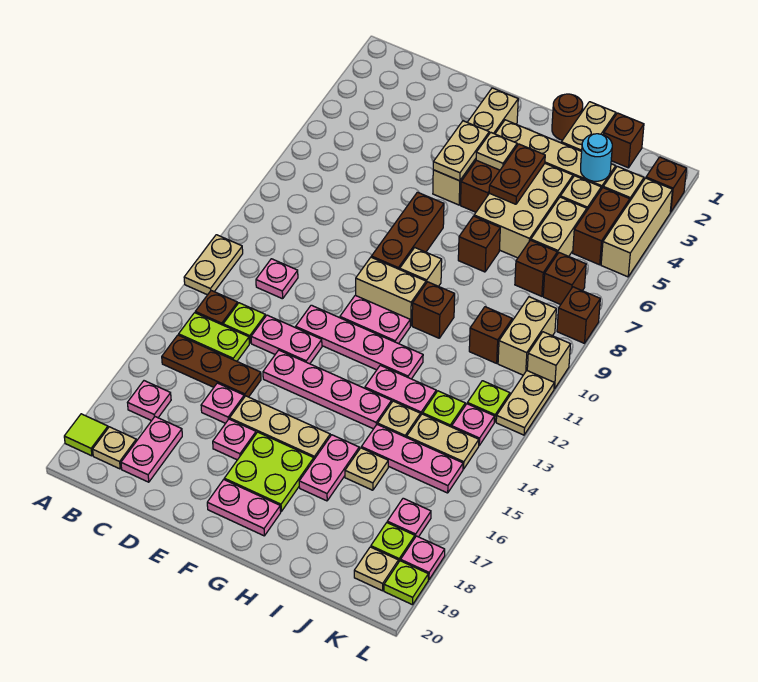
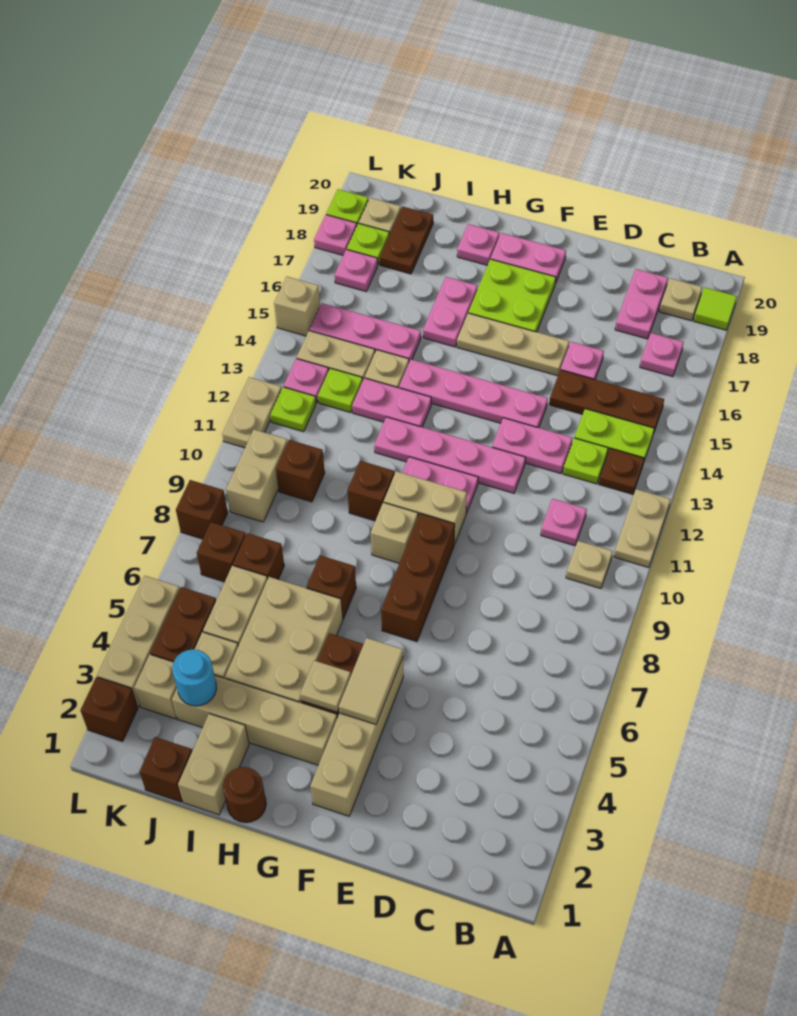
pink plate E17 level 1 -> pink plate H19 level 1
tan plate F4:F5 level 2 -> tan tile F4:F5 level 2
brown plate H4:H5 level 2 -> brown plate J18:J19 level 1
tan plate I16 level 1 -> tan plate B10 level 1
tan brick L10 level 1 -> tan brick L15 level 1

